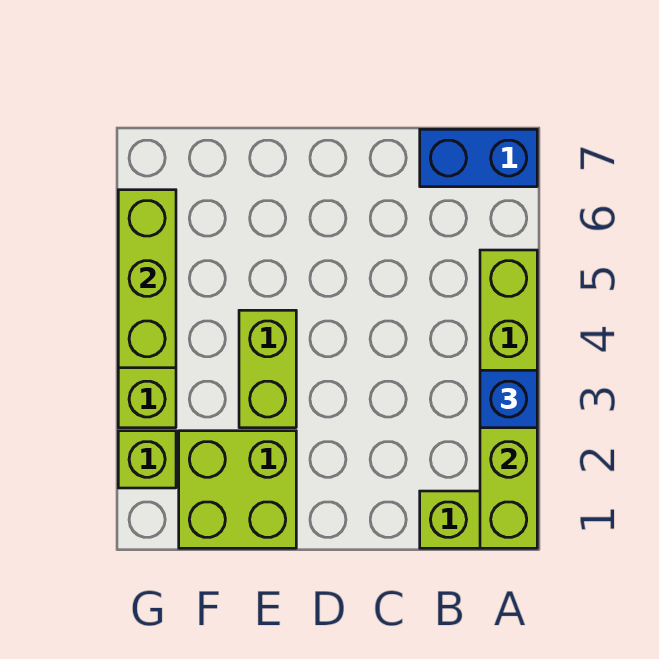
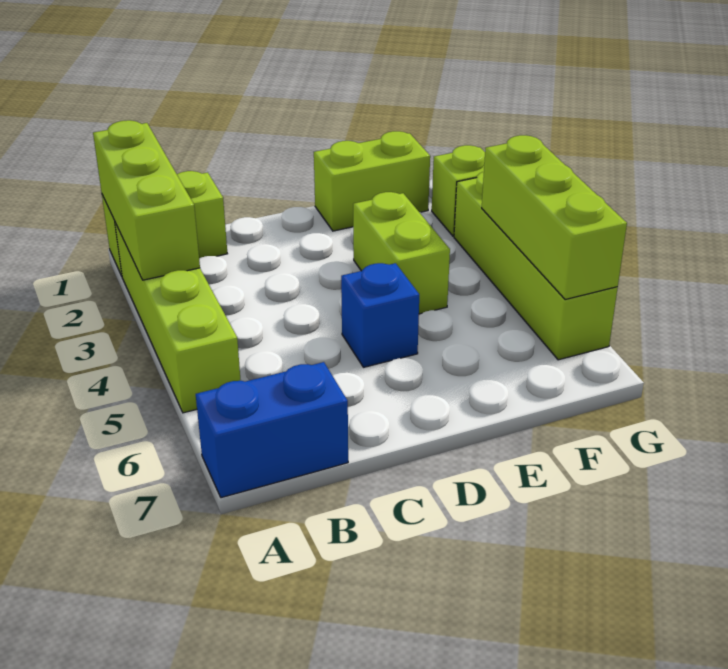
blue brick A3 level 3 -> blue brick D5 level 1
lime brick E1:F2 level 1 -> lime brick E1:F1 level 1

